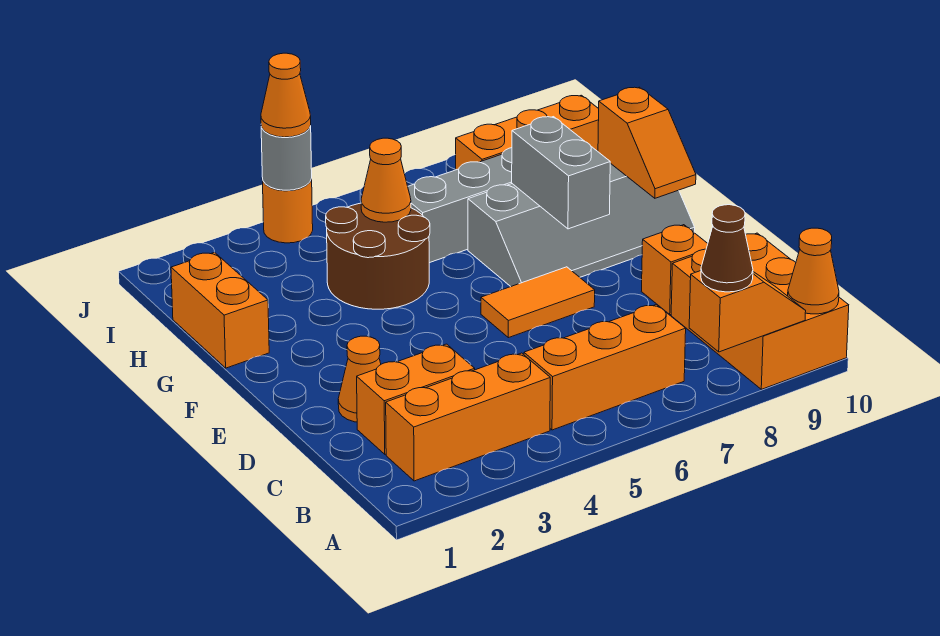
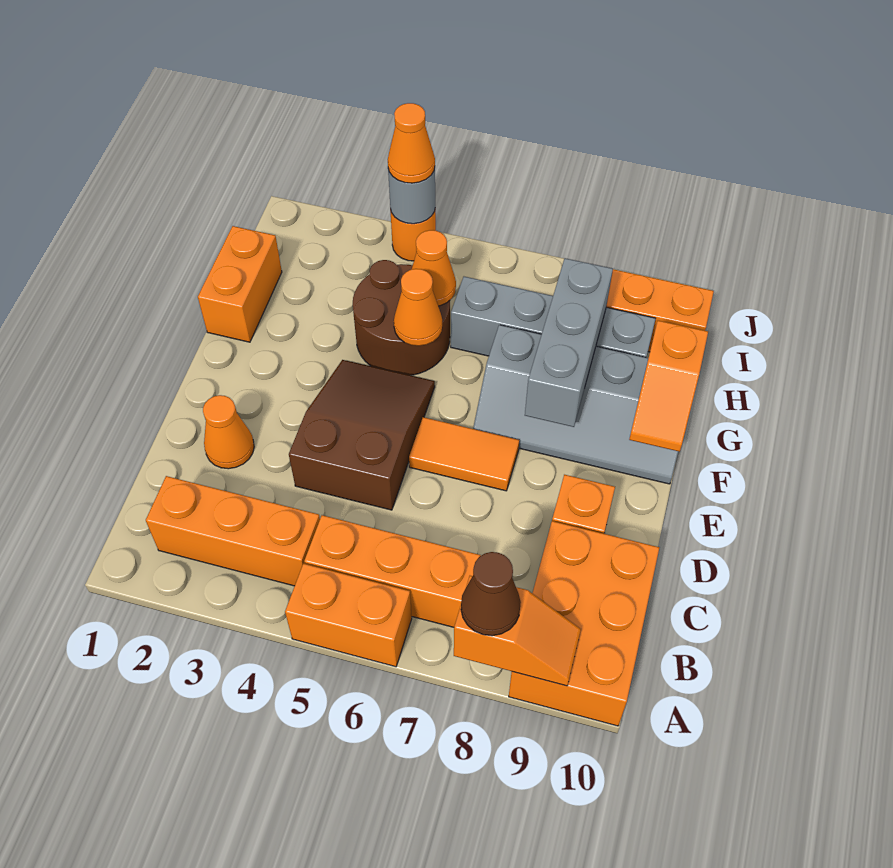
orange cone A10 level 2 -> orange cone G5 level 2
orange brick C2:C3 level 1 -> orange brick A5:A6 level 1
none -> brown slope D4:F5 level 1 top D
grey brick F8:G8 level 2 -> grey brick F8:H8 level 2

